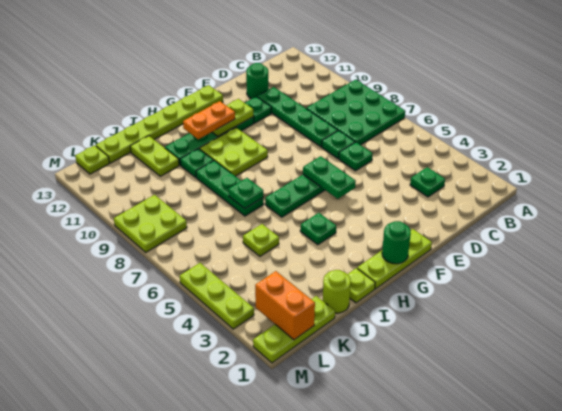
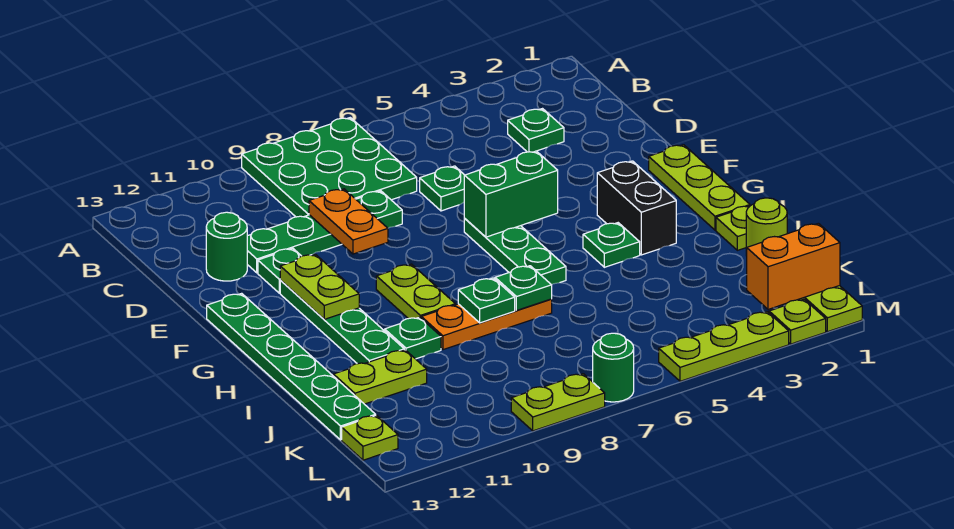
green plate D7 level 1 -> green plate I8 level 2
green plate F5:F6 level 2 -> green brick F5:F6 level 2
lime plate F13:K13 level 1 -> green plate F13:K13 level 1
green round brick G1 level 2 -> green round brick M7 level 1
none -> black brick G3:H3 level 1
lime plate G9:H10 level 1 -> lime plate G9:H9 level 1
orange plate G11:H11 level 3 -> orange plate D9:E9 level 2
green plate I7:I9 level 1 -> orange plate I7:I9 level 1
lime plate J5 level 1 -> lime plate M2 level 1
lime plate L8:M9 level 1 -> lime plate M8:M9 level 1

